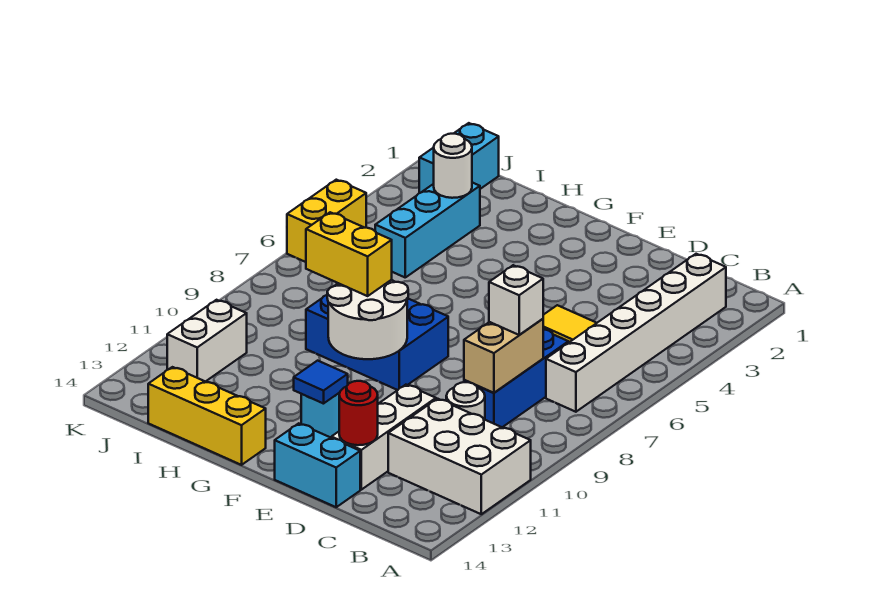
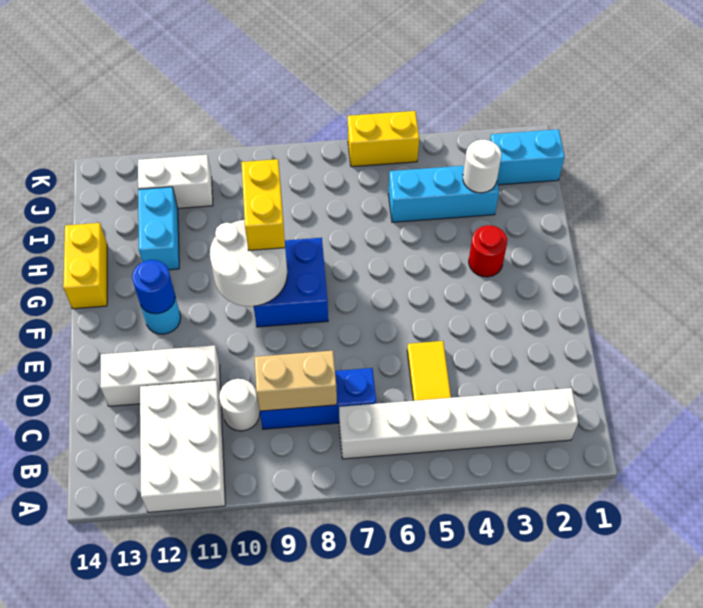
white brick C8 level 3 -> none
red round brick D13 level 2 -> red round brick G3 level 1
cyan brick D14:E14 level 1 -> cyan brick H12:I12 level 1
blue brick F8:H9 level 1 -> blue brick F8:G9 level 1
blue tile F12 level 2 -> blue round brick F12 level 2
yellow brick G14:I14 level 1 -> yellow brick G14:H14 level 1

